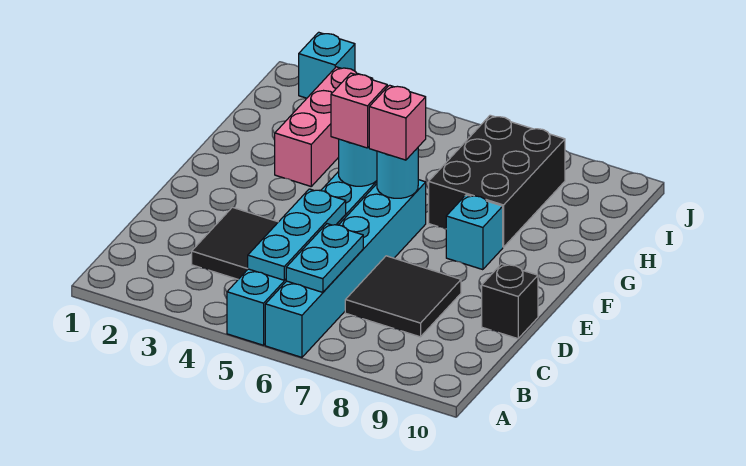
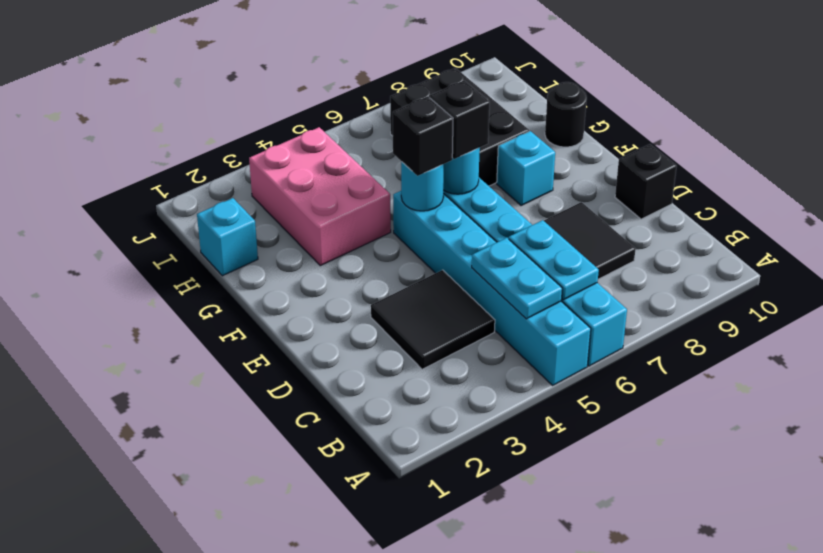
cyan plate B5:D5 level 2 -> cyan plate B5:C5 level 2
pink brick F5 level 3 -> black brick F5 level 3
pink brick F6 level 3 -> black brick F6 level 3
pink brick G3:I3 level 1 -> pink brick G3:I4 level 1
none -> black round brick G10 level 1
cyan brick J2 level 1 -> cyan brick H1 level 1

